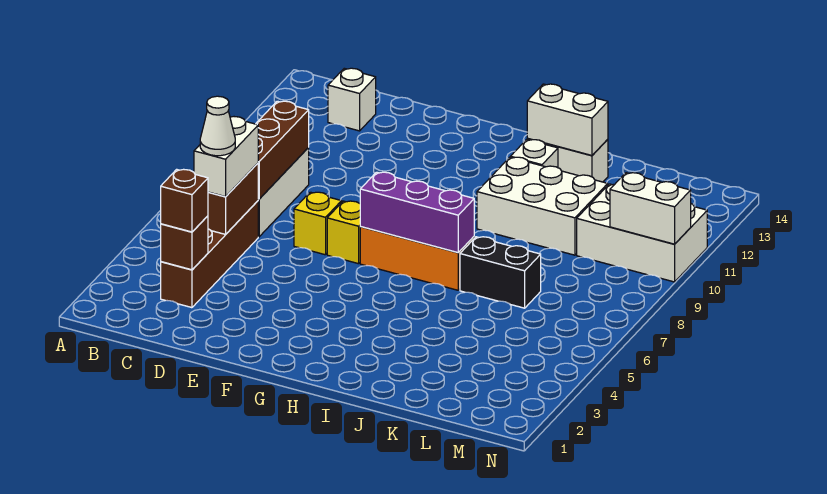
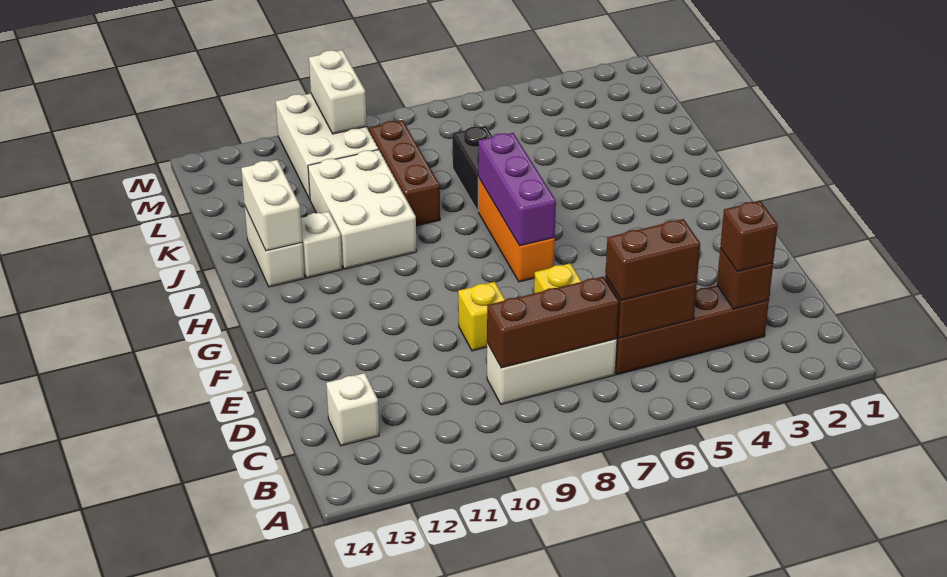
white brick C5:C6 level 3 -> brown brick C5:C6 level 3
white cone C5 level 4 -> none
yellow brick F7 level 1 -> yellow brick E9 level 1
none -> brown brick J9:L9 level 1

